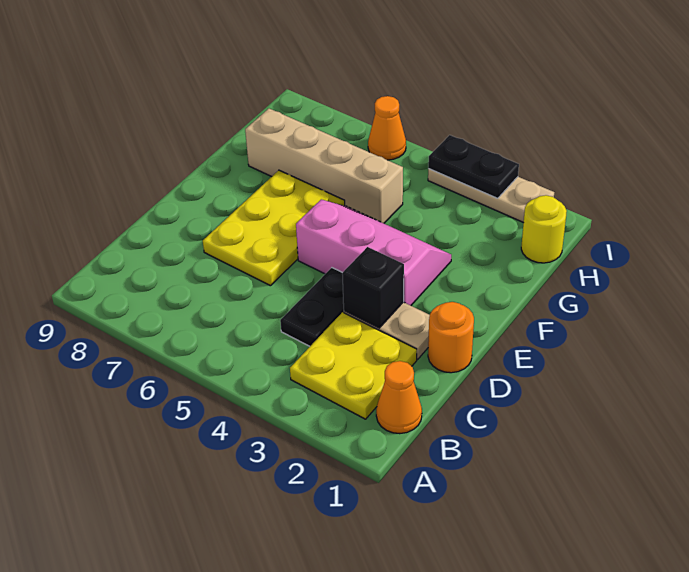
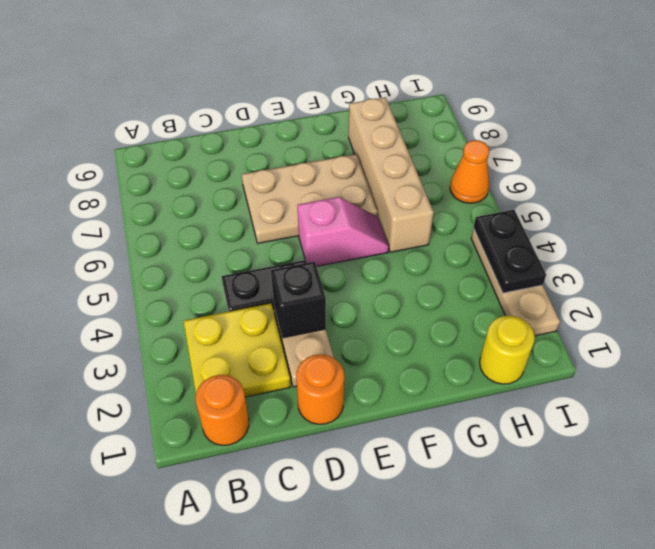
orange cone B1 level 1 -> orange round brick B1 level 1
yellow plate D6:F7 level 1 -> tan plate D6:F7 level 1
pink slope E3:F5 level 1 top E -> pink slope E5:F5 level 1 top E

